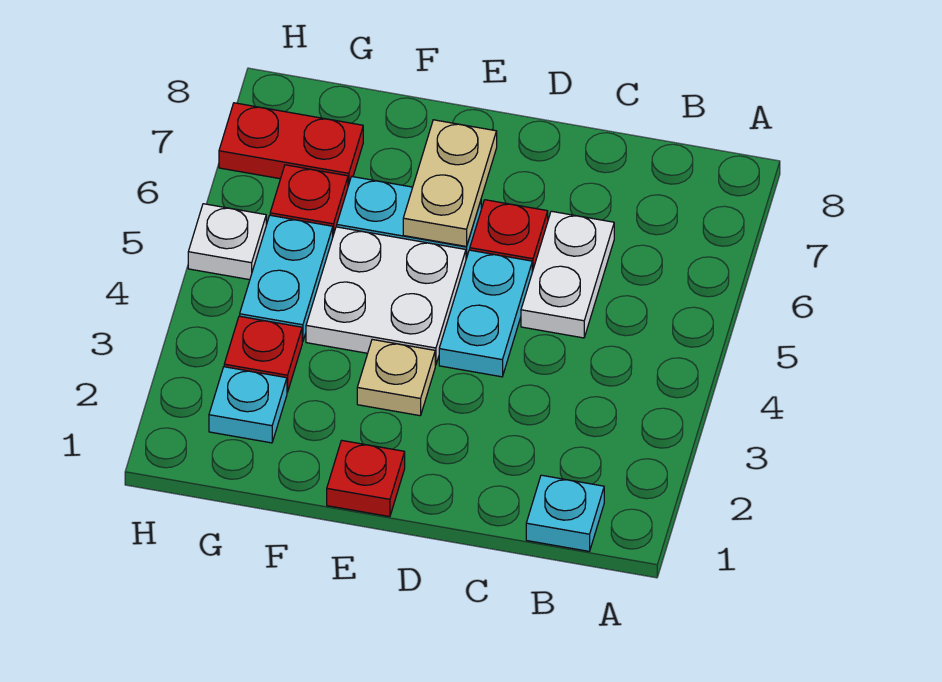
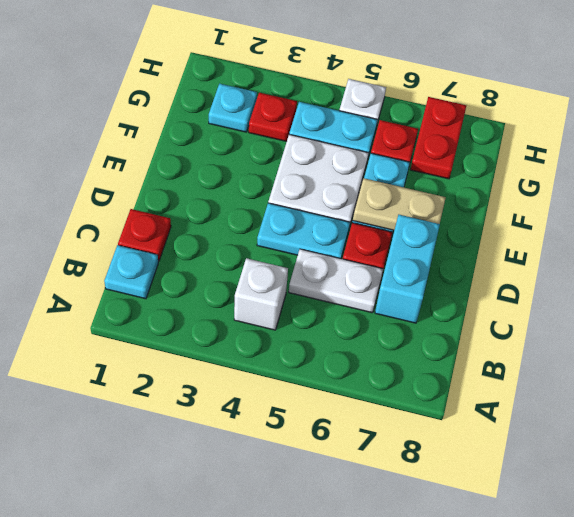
none -> white brick B4 level 1
none -> cyan brick C7:D7 level 1
red plate E1 level 1 -> red plate C1 level 1
tan plate E3 level 1 -> none

